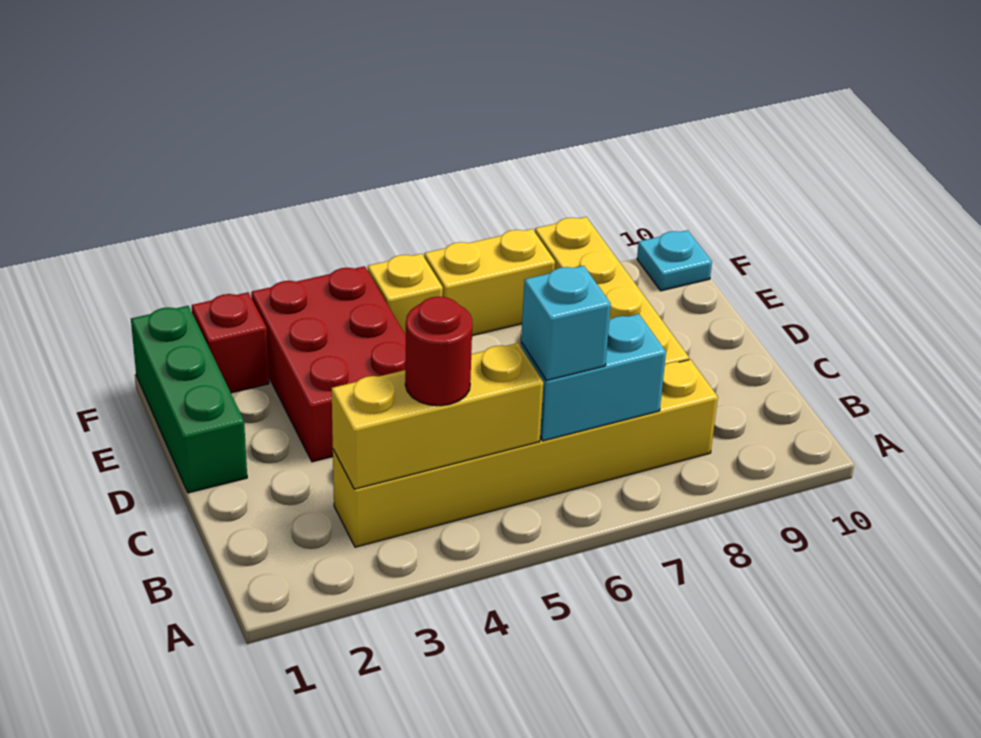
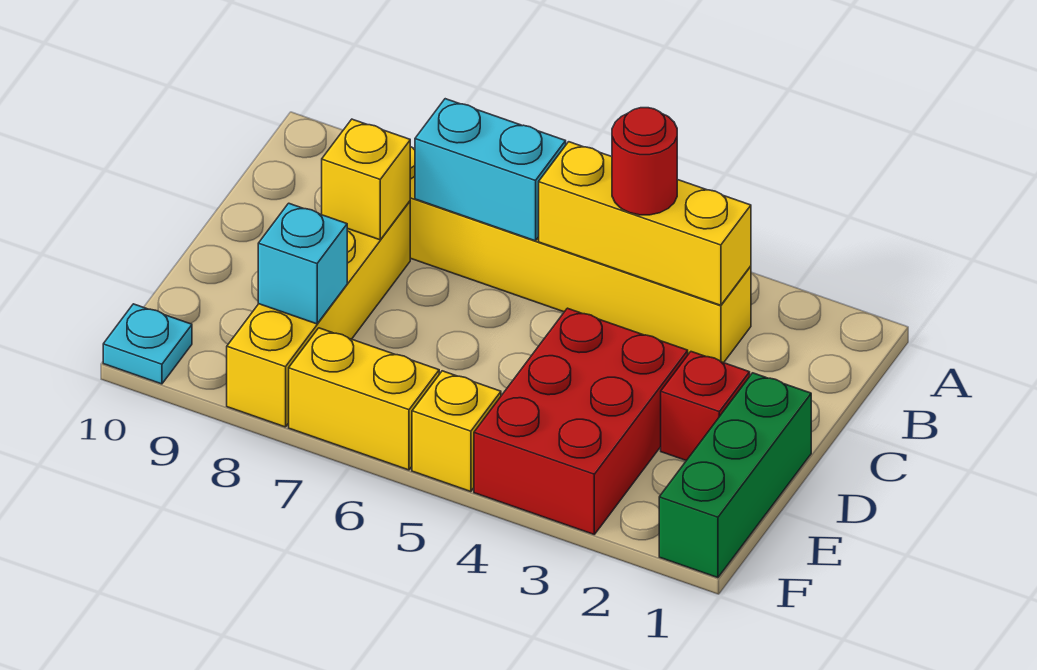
cyan brick B6 level 3 -> cyan brick E8 level 2
none -> yellow brick C8 level 2
red brick F2 level 1 -> red brick D2 level 1

